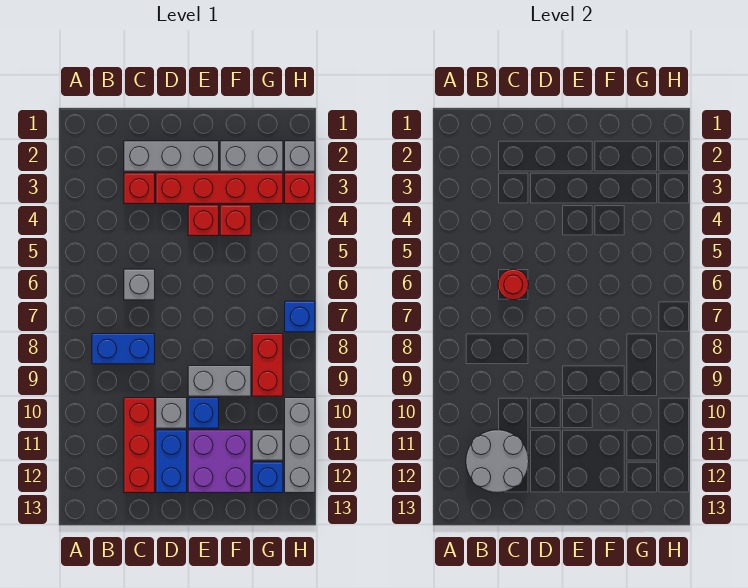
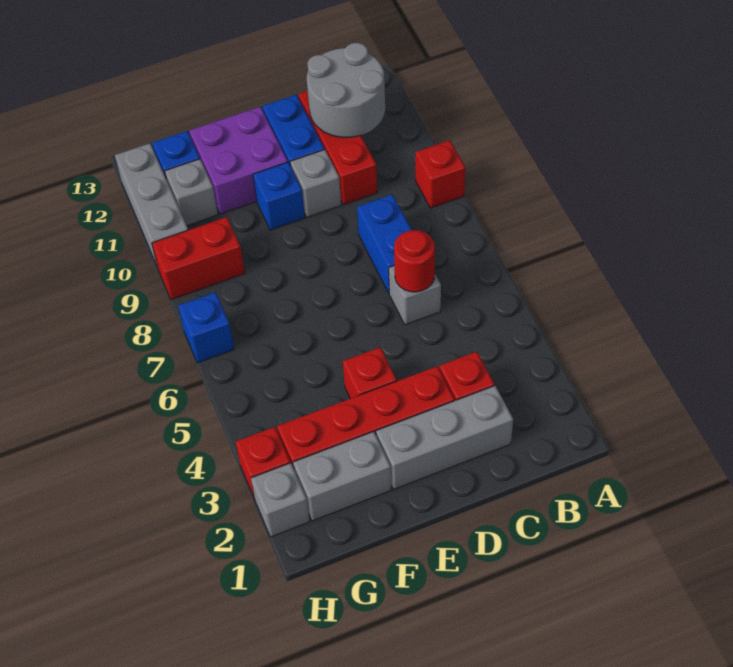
blue brick B8:C8 level 1 -> blue brick C7:C8 level 1
grey brick E9:F9 level 1 -> none
red brick F4 level 1 -> red brick A9 level 1
red brick G8:G9 level 1 -> red brick G9:H9 level 1

